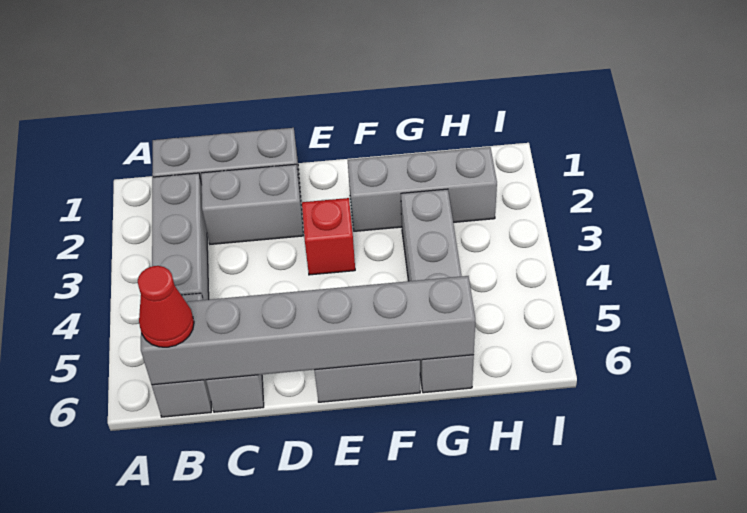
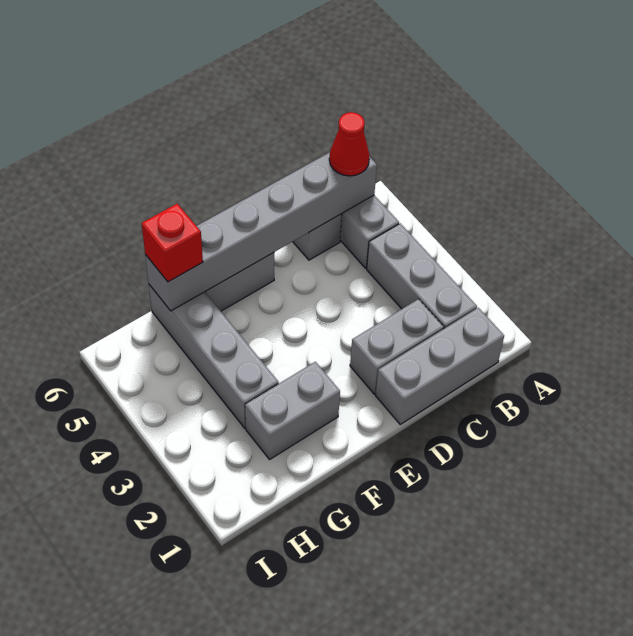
red brick E3 level 1 -> red brick G6 level 3
grey brick F2:H2 level 1 -> grey brick F2:G2 level 1

